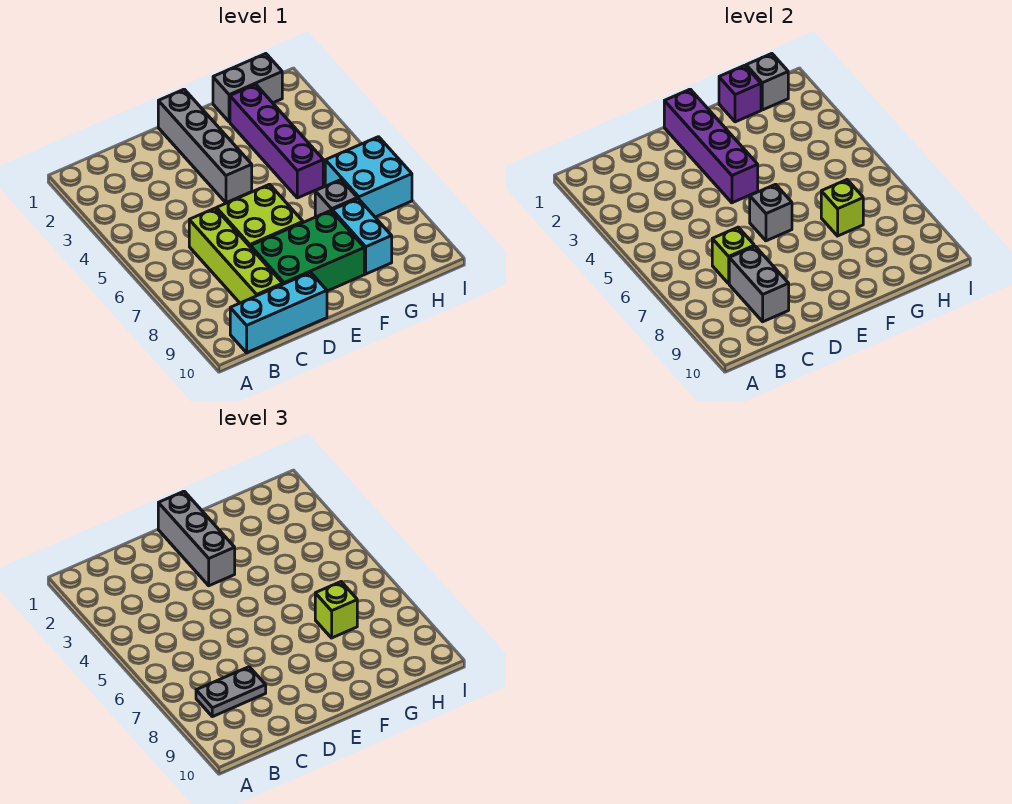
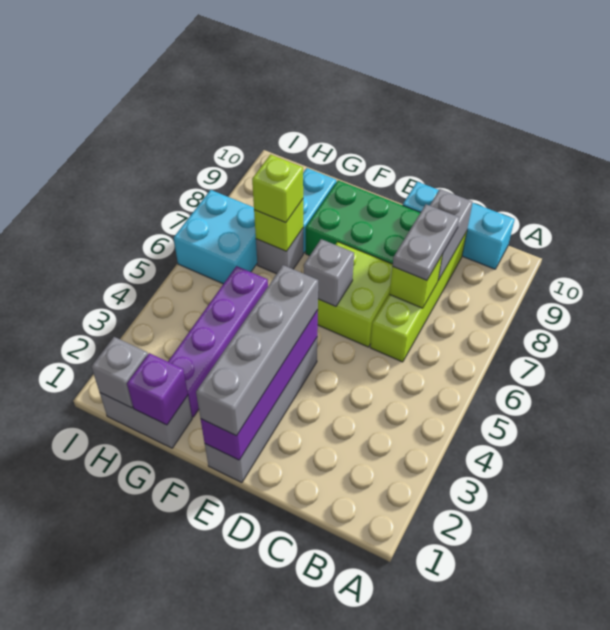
grey plate B8:C8 level 3 -> grey plate C7:C8 level 3
grey brick E1:E3 level 3 -> grey brick E1:E4 level 3

